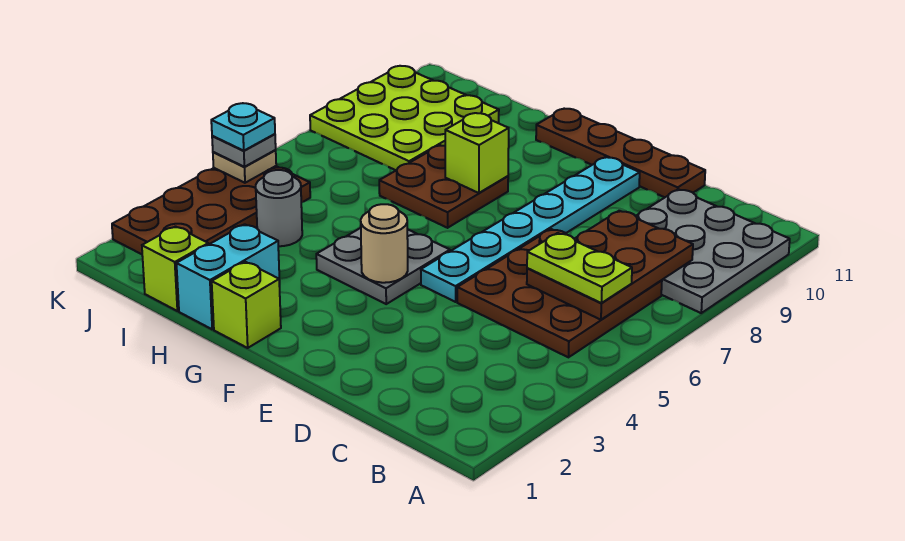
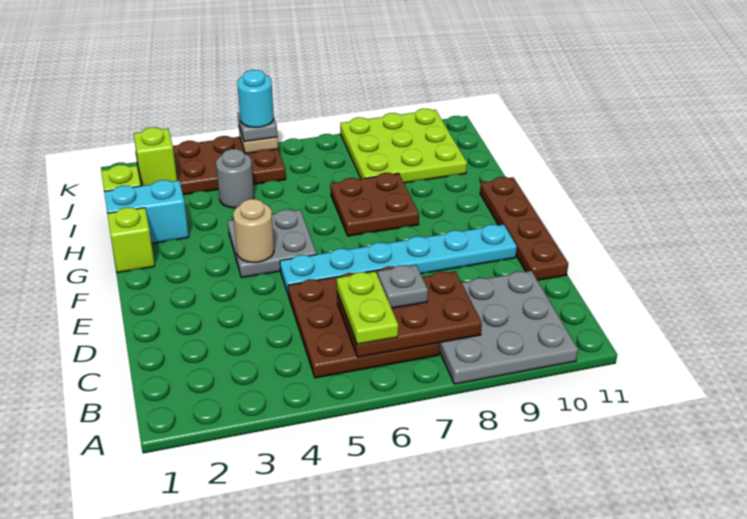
none -> grey plate C7 level 3
lime brick G8 level 2 -> lime brick J2 level 2
cyan plate K5 level 4 -> cyan round brick K5 level 4

